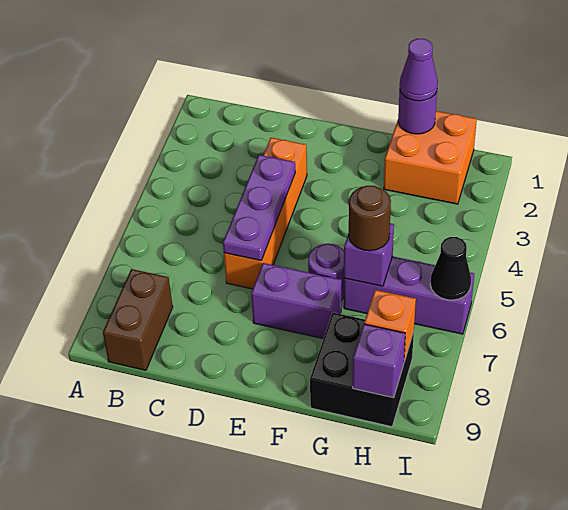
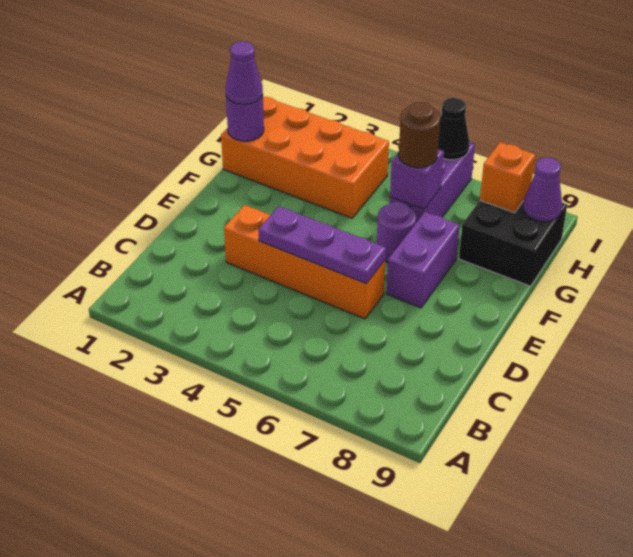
brown brick B8:B9 level 1 -> none
orange brick G1:H2 level 1 -> orange brick G1:H4 level 1
purple brick H9 level 2 -> purple cone H9 level 2

